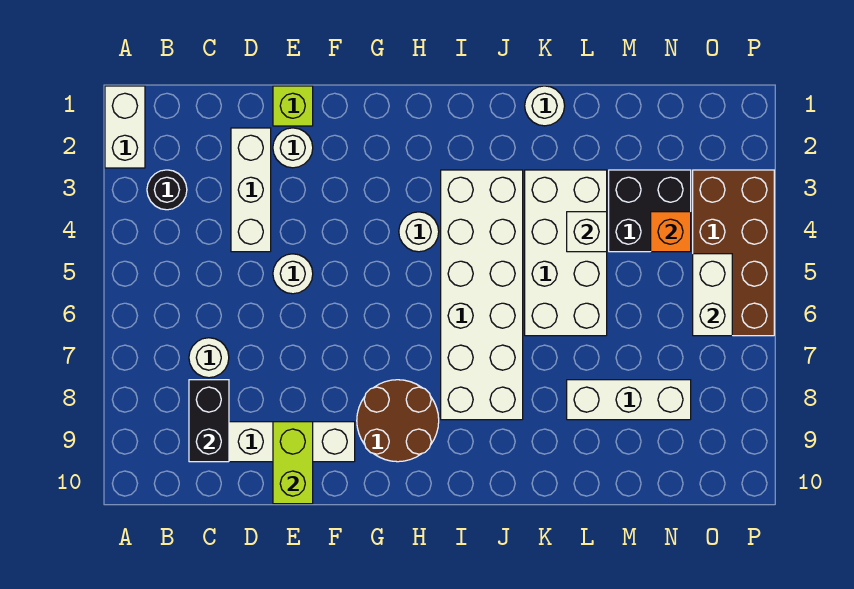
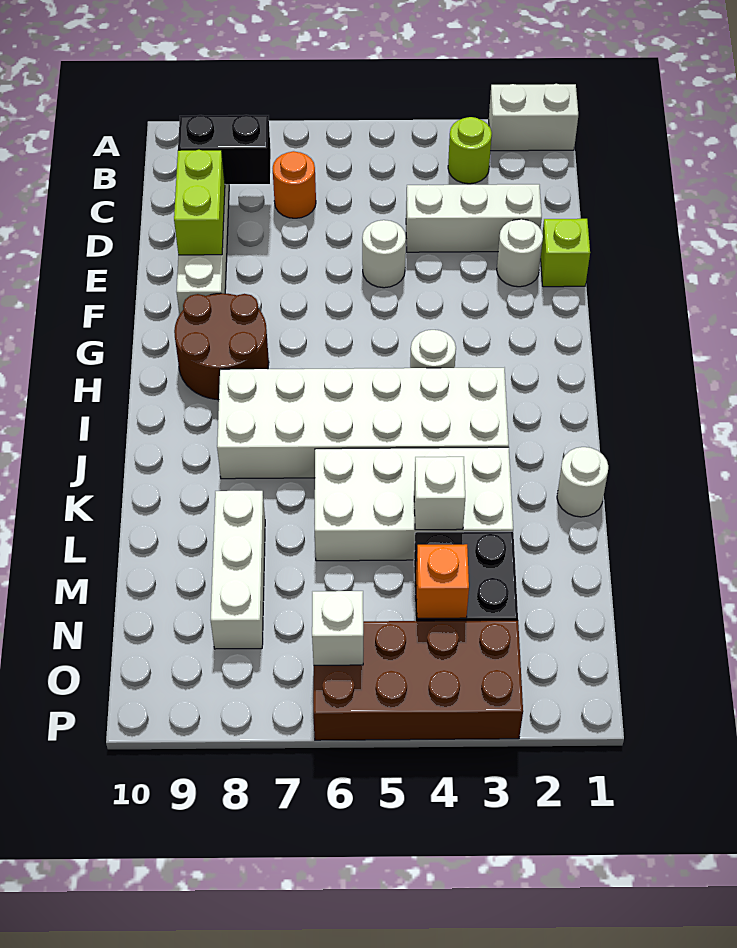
black round brick B3 level 1 -> lime round brick B3 level 1
white round brick C7 level 1 -> orange round brick C7 level 1
lime brick E9:E10 level 2 -> lime brick D9:E9 level 2
white brick O5:O6 level 2 -> white brick O6 level 2

